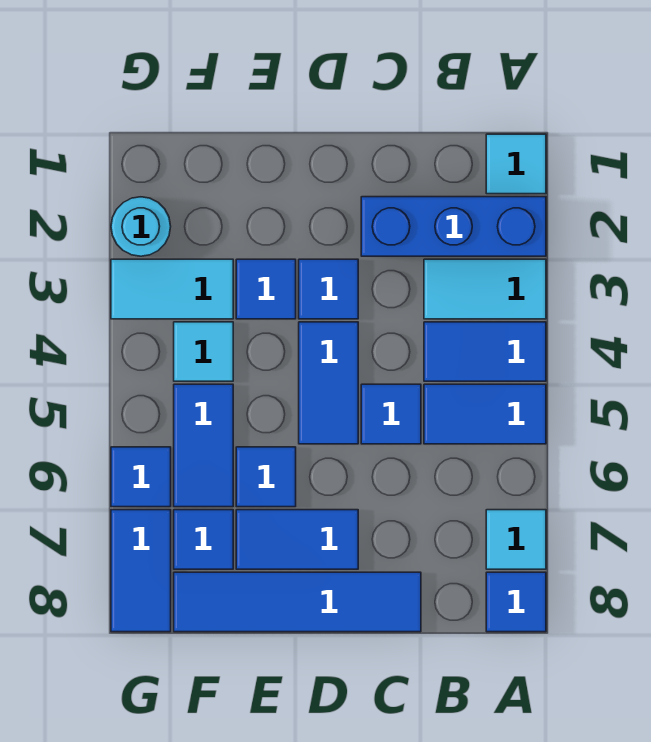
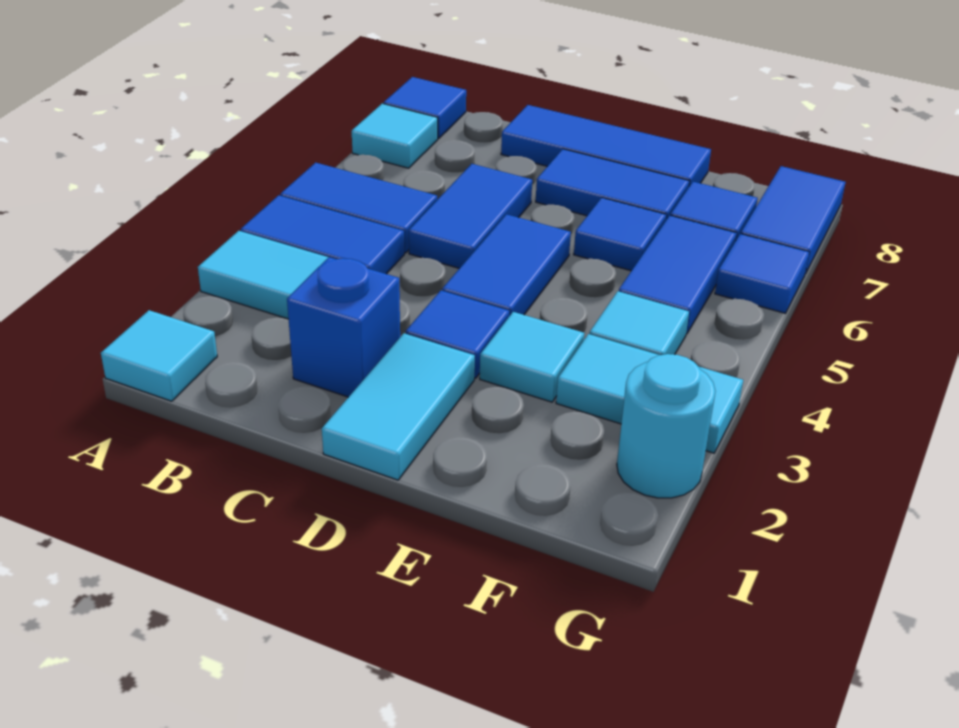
blue brick A2:C2 level 1 -> blue brick C2 level 1
blue tile C5 level 1 -> blue tile C5:C6 level 1
blue tile C8:F8 level 1 -> blue tile C8:E8 level 1
none -> cyan tile D1:D2 level 1
blue tile E3 level 1 -> cyan tile E3 level 1

